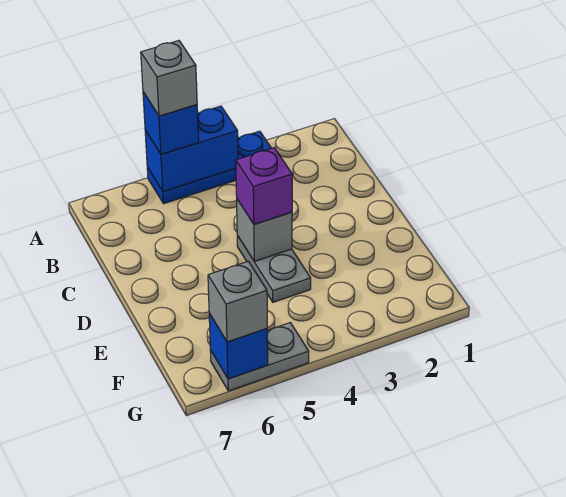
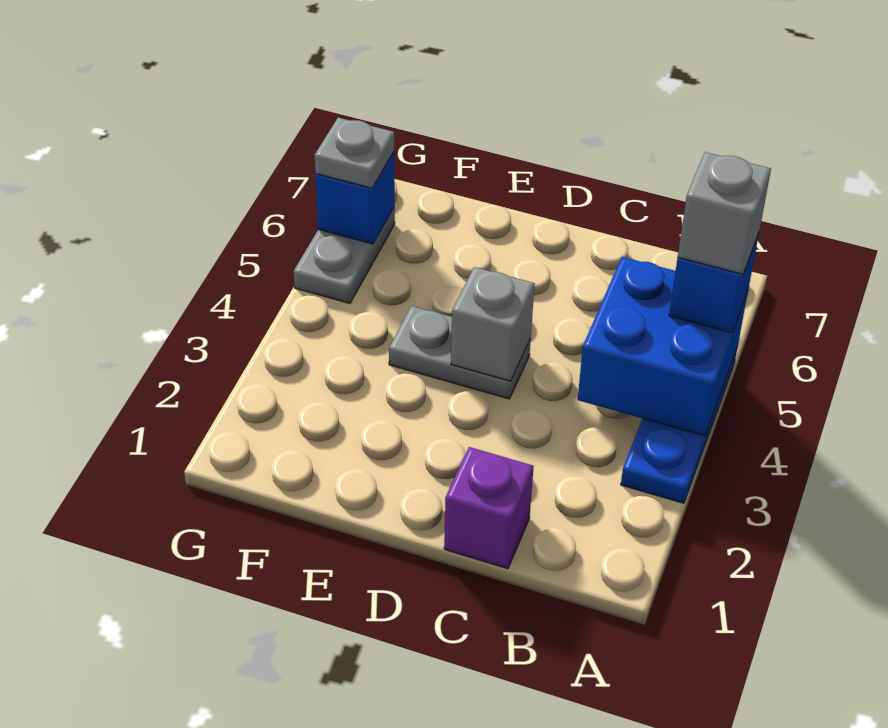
blue brick A4:A5 level 2 -> blue brick A4:B5 level 2
purple brick D4 level 3 -> purple brick C1 level 1
grey brick G6 level 3 -> grey plate G6 level 3

